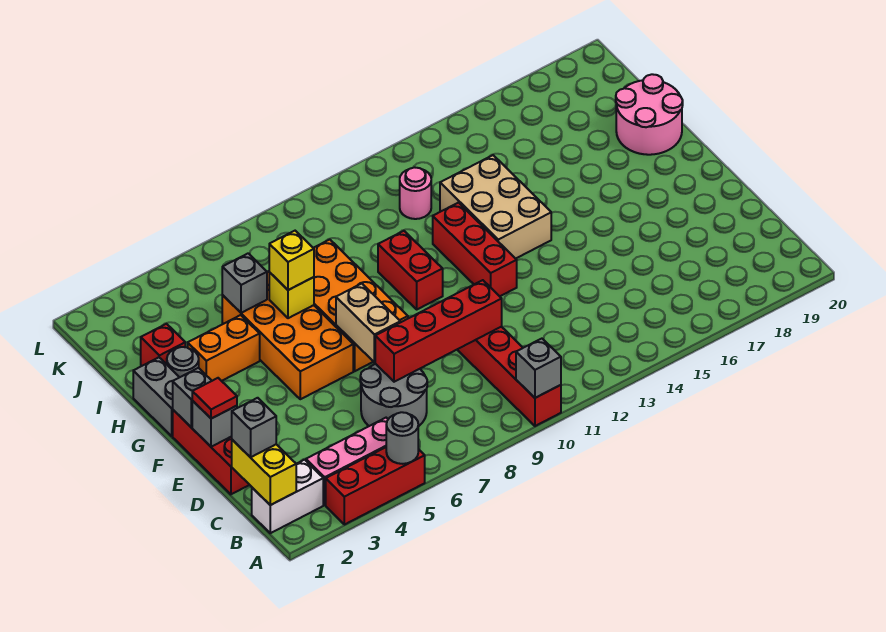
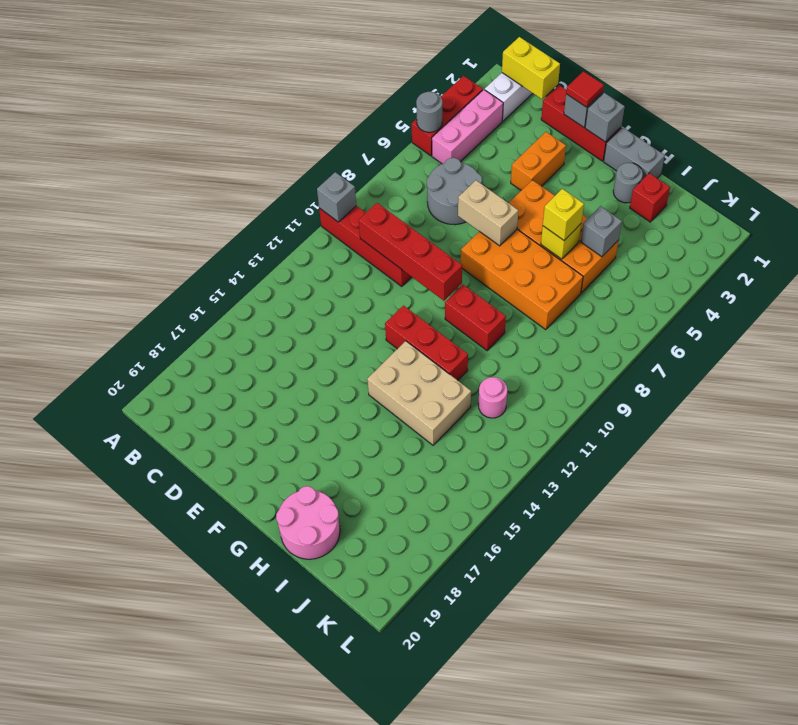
grey brick C1 level 3 -> none
red brick D7:D10 level 2 -> red brick C10:F10 level 2
orange brick H3:H4 level 1 -> orange brick E3:E4 level 1

